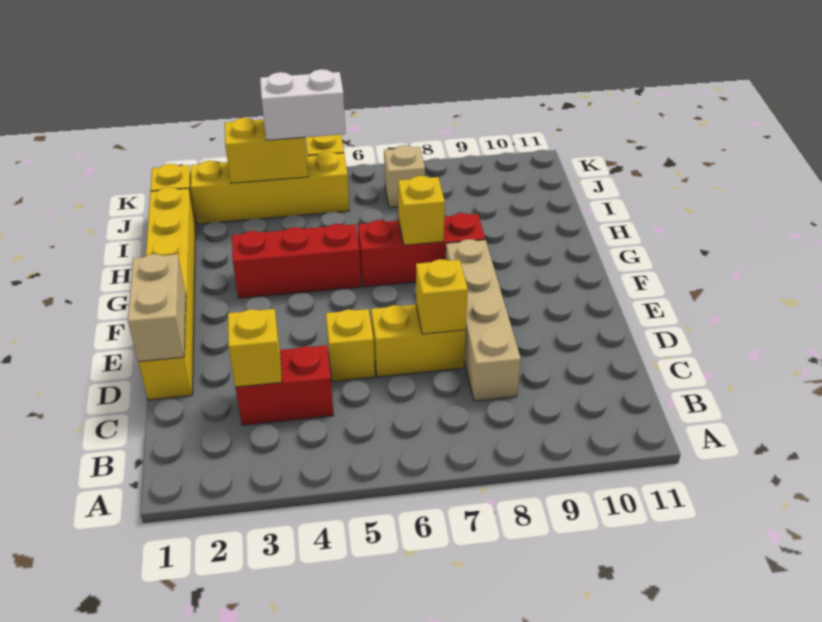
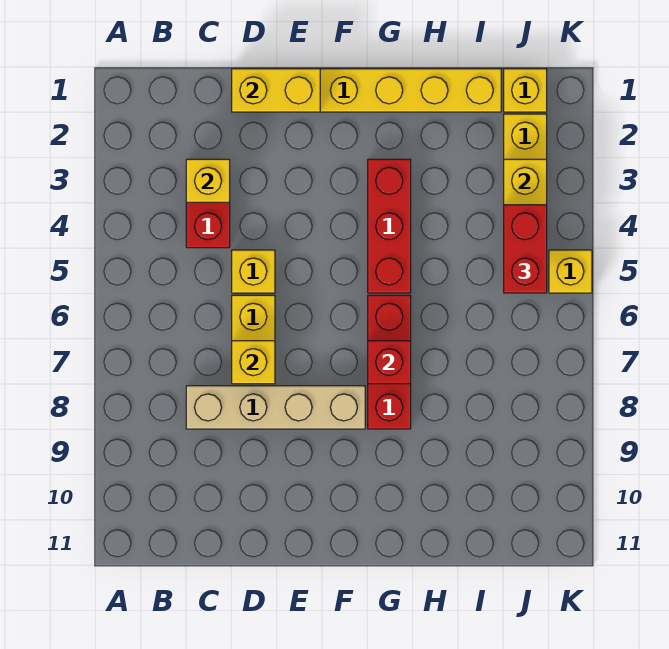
tan brick D1:E1 level 2 -> yellow brick D1:E1 level 2
yellow brick G7 level 2 -> red brick G7 level 2
white brick J4:J5 level 3 -> red brick J4:J5 level 3
tan brick J7 level 1 -> none

